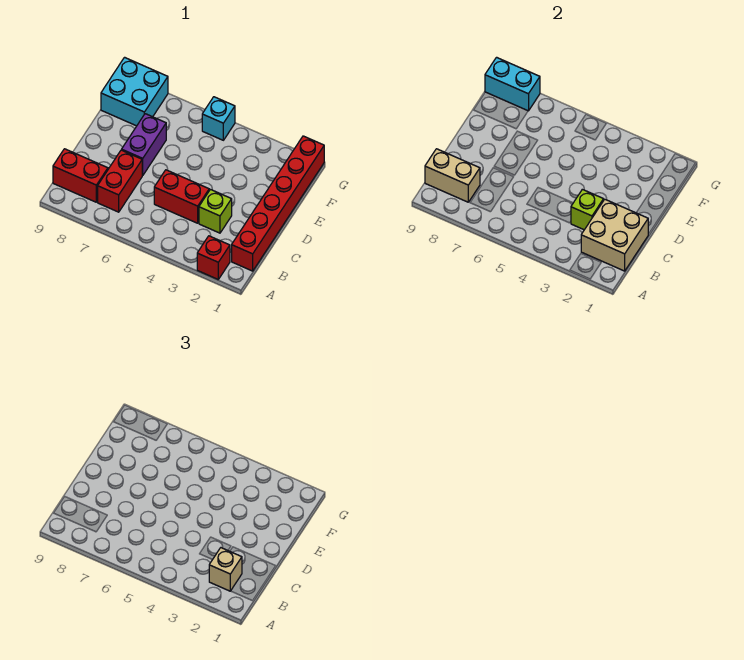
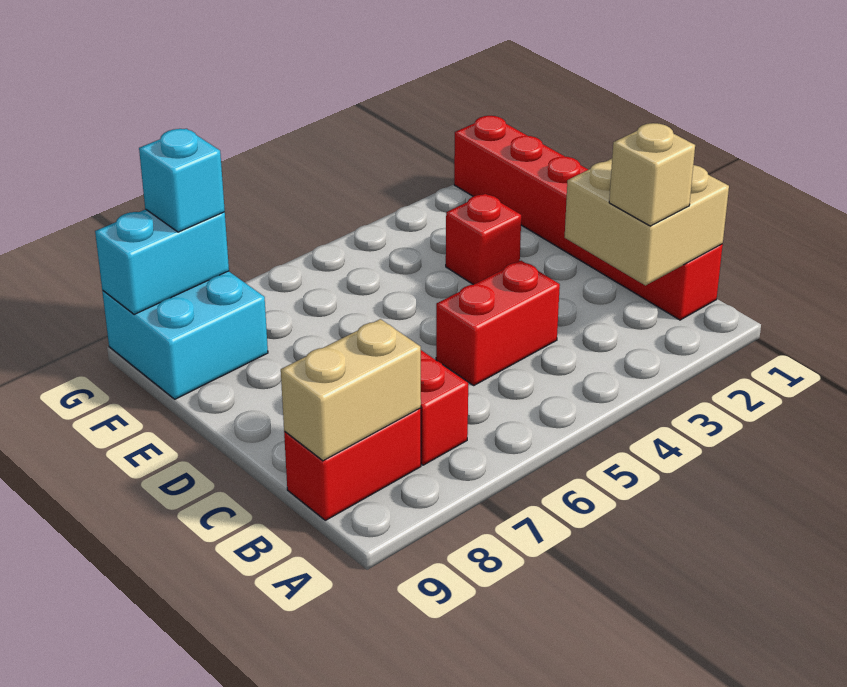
red brick A2 level 1 -> red brick E3 level 1
lime brick C3 level 1 -> none
lime brick C3 level 2 -> none
purple brick D7:E7 level 1 -> none
cyan brick G5 level 1 -> cyan brick G8 level 3

